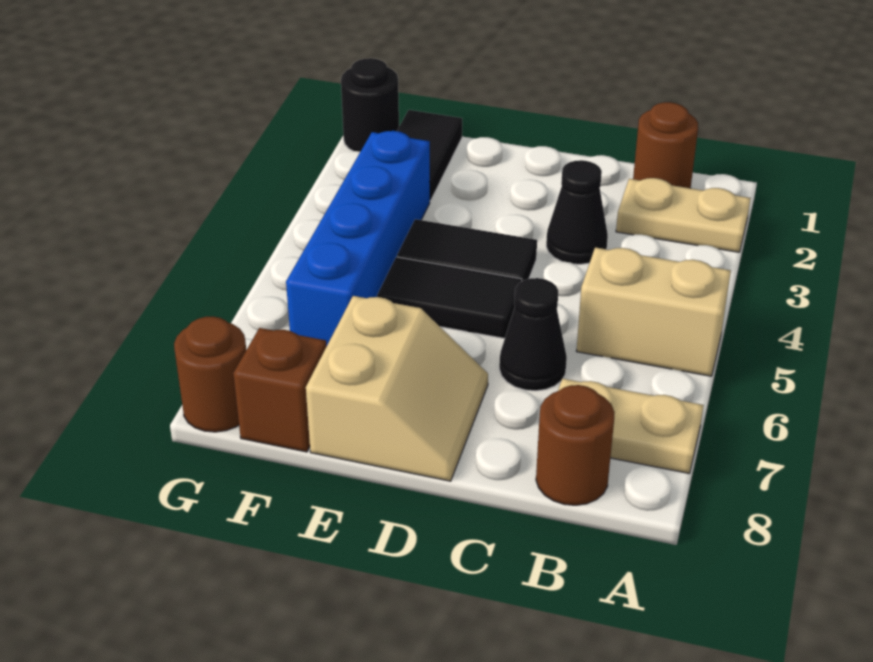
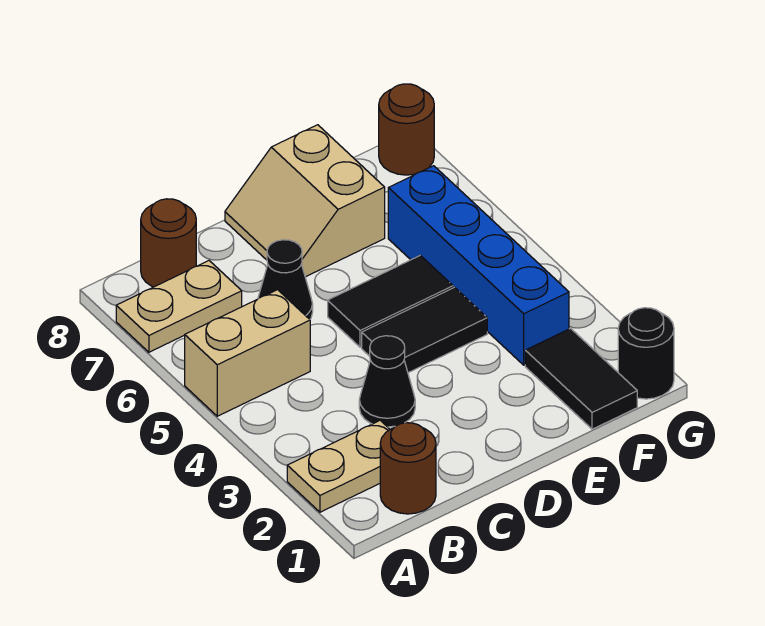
brown brick F8 level 1 -> none

